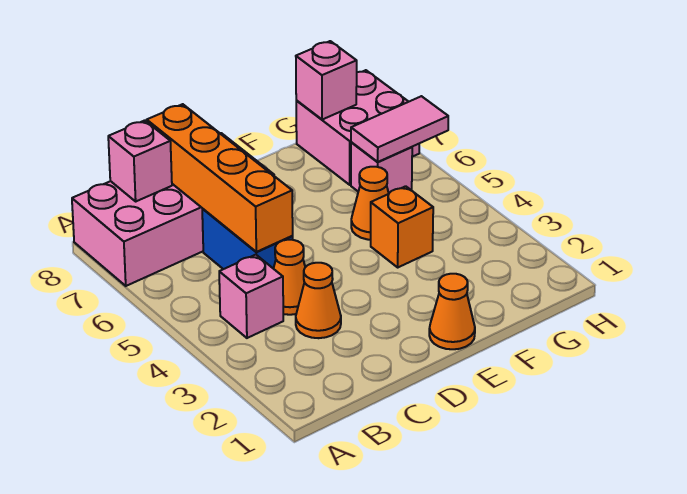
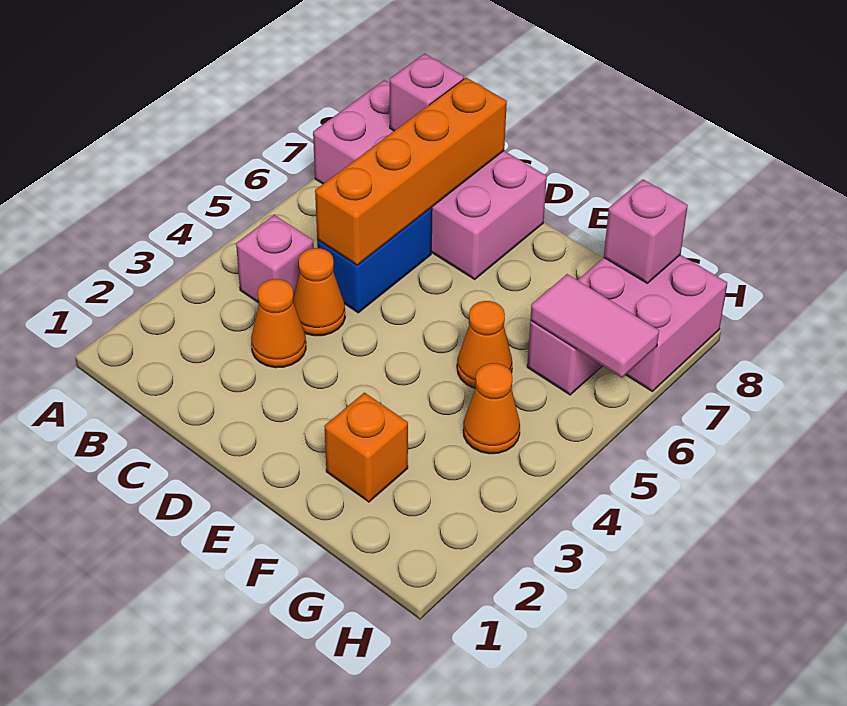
orange cone E1 level 1 -> orange cone G4 level 1
orange brick F4 level 1 -> orange brick F2 level 1

